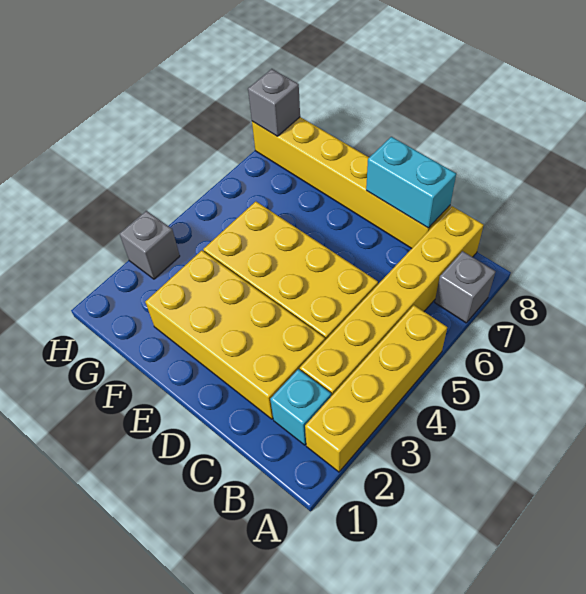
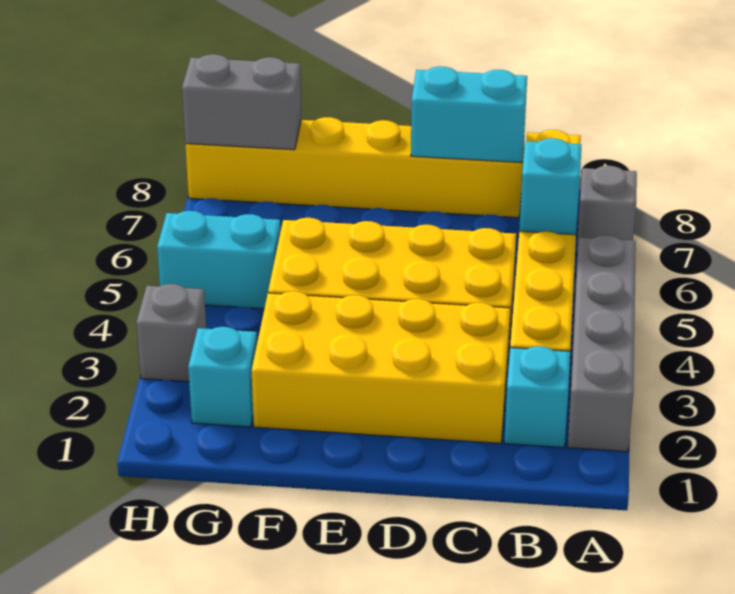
yellow brick A2:A5 level 1 -> grey brick A2:A5 level 1
none -> cyan brick B6 level 2
none -> cyan brick G2 level 1
none -> cyan brick G5:H5 level 1
grey brick H8 level 2 -> grey brick G8:H8 level 2

